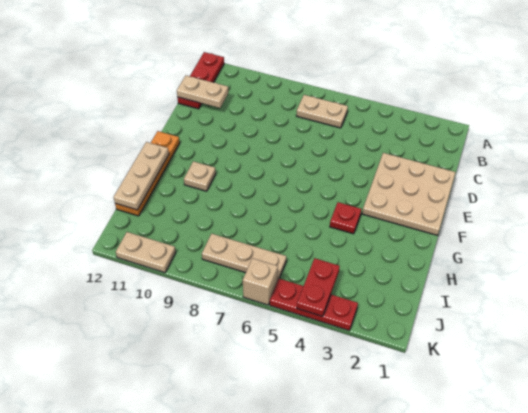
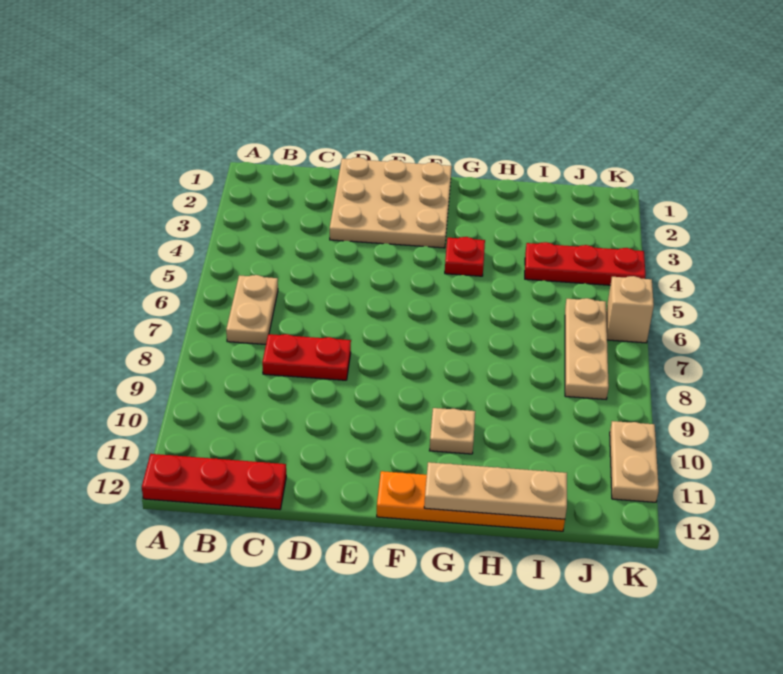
tan plate C11:C12 level 2 -> none
red plate J4:K4 level 2 -> red plate C8:D8 level 1
red plate K3:K5 level 1 -> red plate I4:K4 level 1

